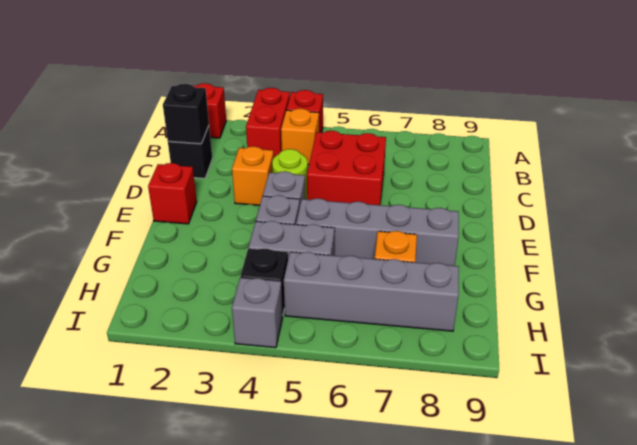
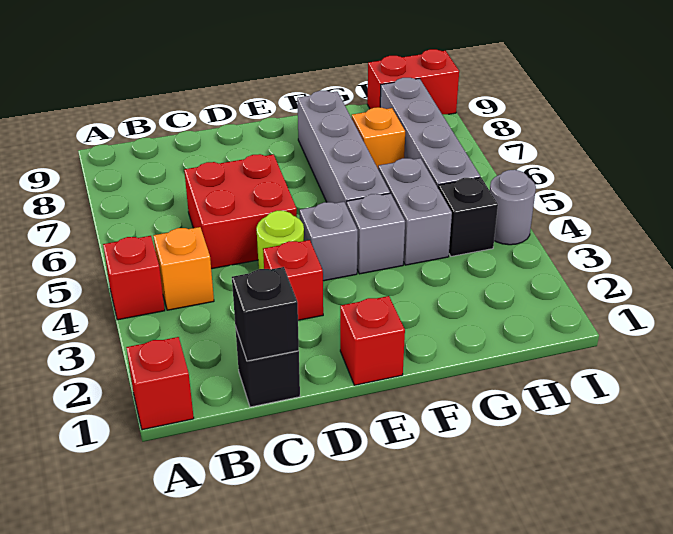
red brick A3:B3 level 1 -> red brick H9:I9 level 1
orange brick D3 level 1 -> red brick D3 level 1
grey brick I4 level 1 -> grey round brick I4 level 1

